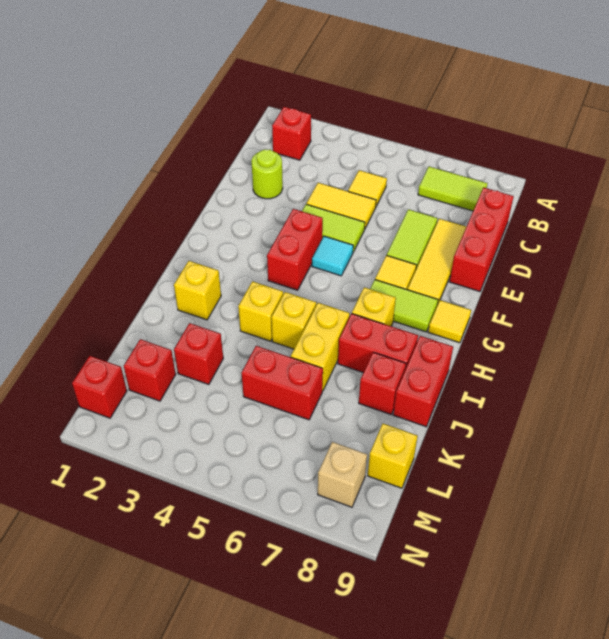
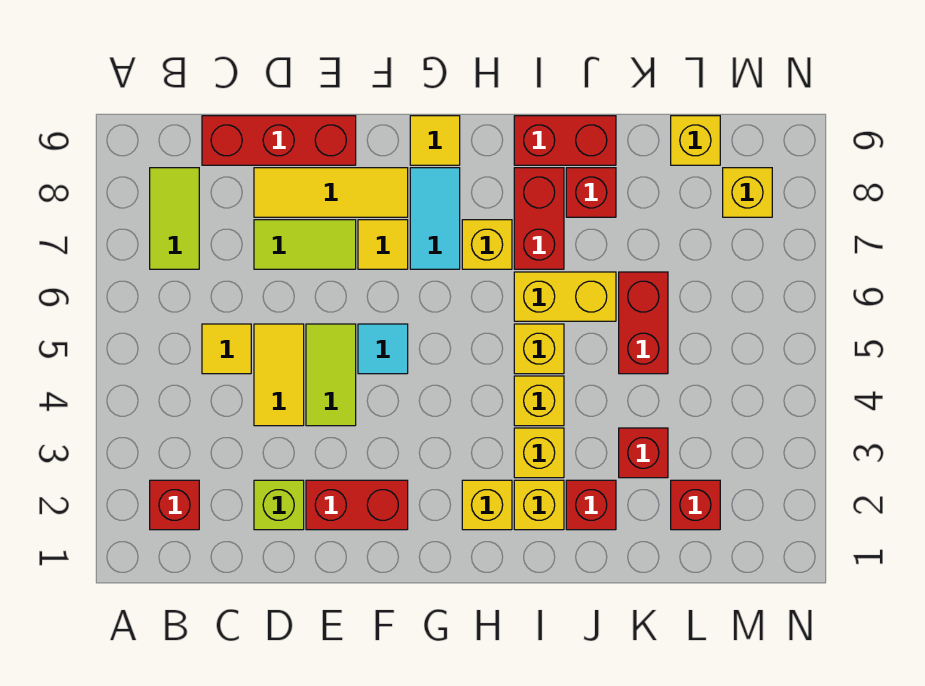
lime round brick D2 level 1 -> lime brick D2 level 1
red brick F4:G4 level 1 -> red brick E2:F2 level 1
lime tile G7:G8 level 1 -> cyan tile G7:G8 level 1
none -> yellow brick H2 level 1
none -> yellow brick I3 level 1
red brick M1 level 1 -> red brick J2 level 1
tan brick M8 level 1 -> yellow brick M8 level 1

